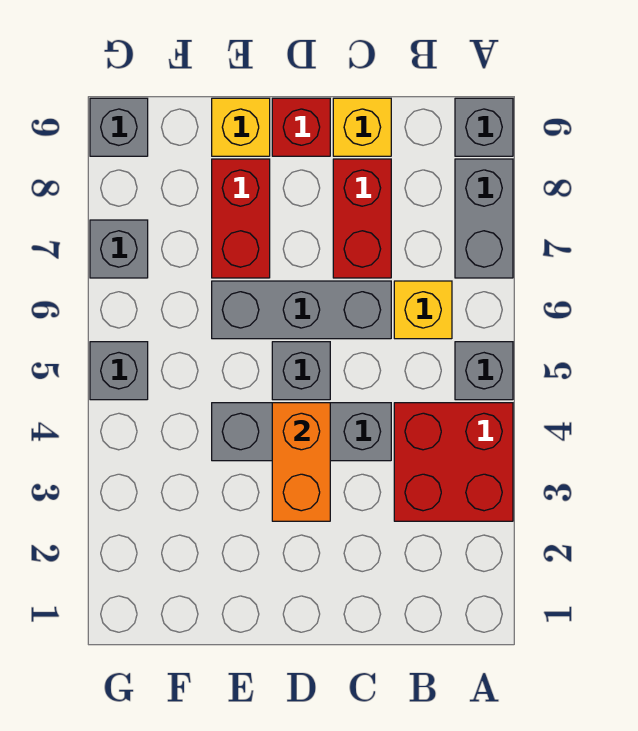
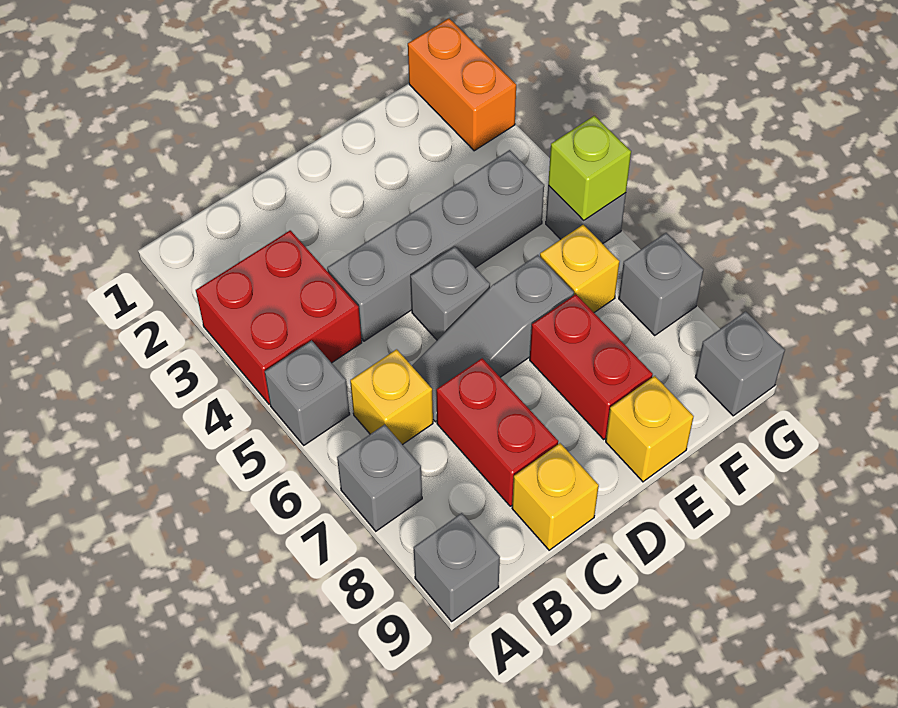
grey brick A7:A8 level 1 -> grey brick A7 level 1
grey brick C4:E4 level 1 -> grey brick C4:F4 level 1
grey brick C6:E6 level 1 -> grey slope C6:E6 level 1 top E
orange brick D3:D4 level 2 -> orange brick G1:G2 level 1
red brick D9 level 1 -> none
none -> yellow brick F6 level 1
none -> lime brick G5 level 2

